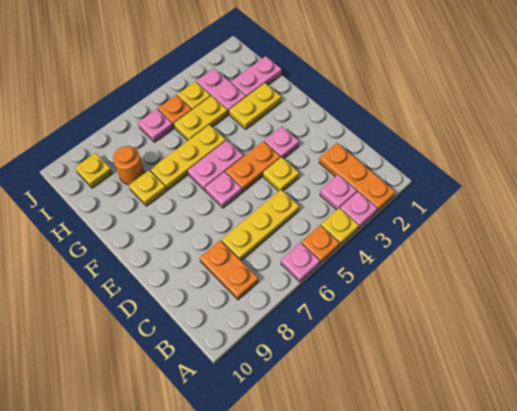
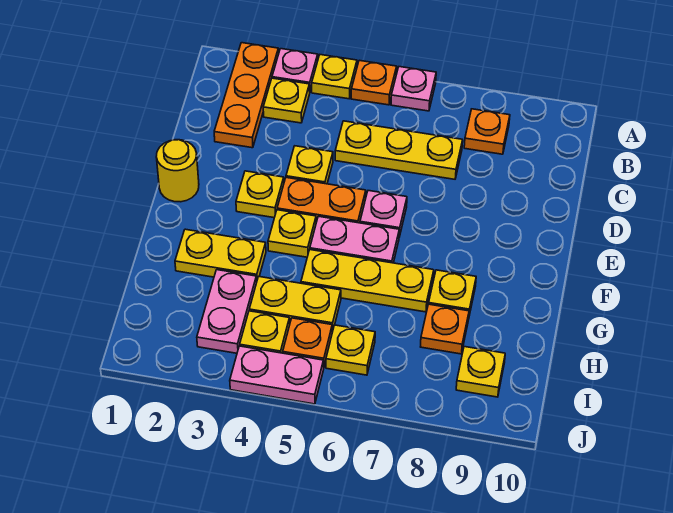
pink plate B3 level 1 -> yellow plate B3 level 1
orange plate B8:C8 level 1 -> orange plate B8 level 1
none -> yellow round brick E1 level 1
pink plate E3 level 1 -> yellow plate E3 level 1
none -> yellow plate F4 level 1
pink plate H1:H2 level 1 -> pink plate J4:J5 level 1
orange round brick H8 level 1 -> orange plate H8 level 1
pink plate I6 level 1 -> yellow plate I6 level 1

